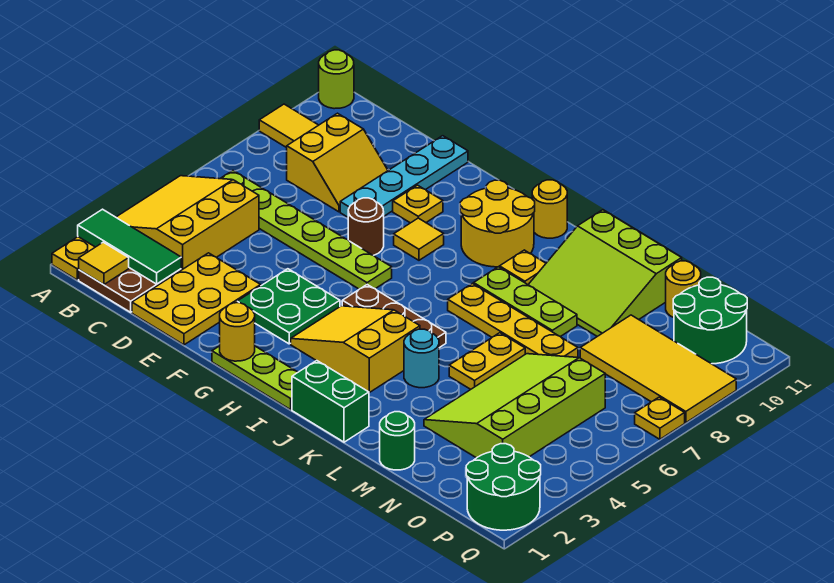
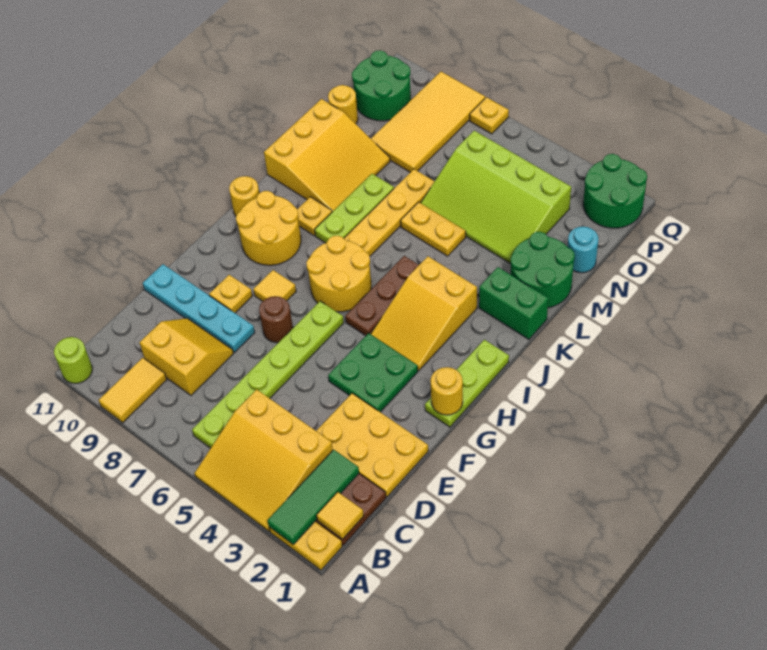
none -> yellow round brick H6:I7 level 1
green brick J1:K1 level 1 -> green brick K1:K2 level 1
cyan round brick K4 level 1 -> cyan round brick N1 level 1
lime slope K9:M11 level 1 top 11 -> yellow slope K9:M11 level 1 top 11
green round brick M1 level 1 -> green round brick L1:M2 level 1

